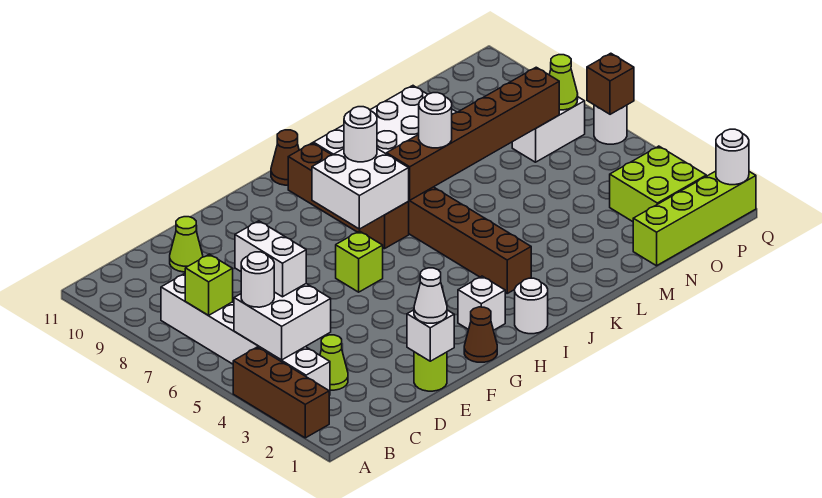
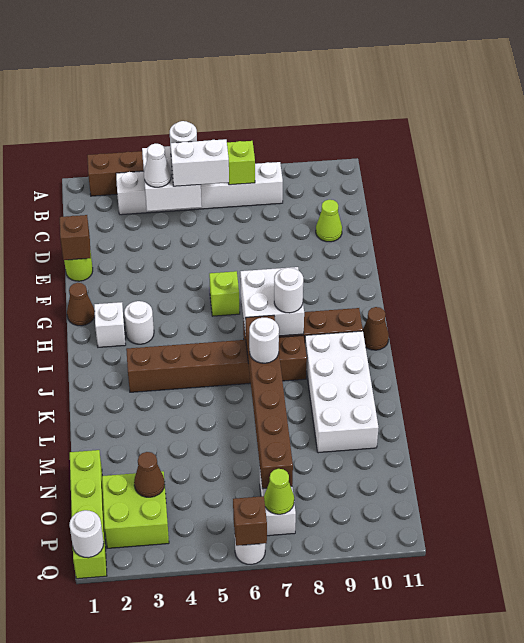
lime cone C3 level 1 -> none
white brick E1 level 2 -> brown brick E1 level 2
white cone E1 level 3 -> white cone C4 level 3
white round brick I1 level 1 -> white round brick H3 level 1
none -> brown cone O3 level 2

